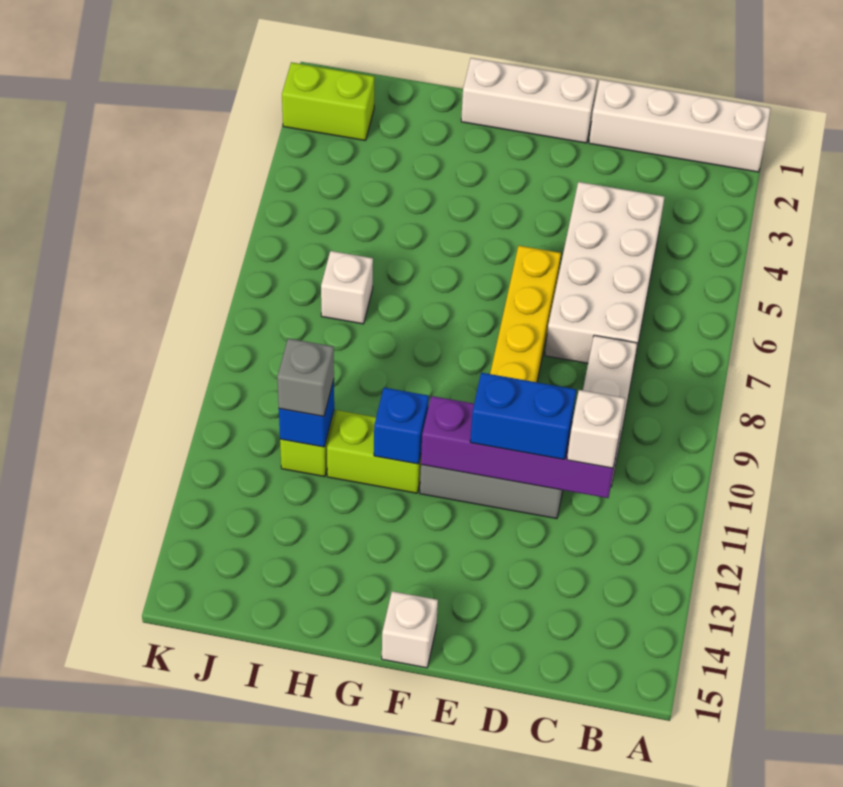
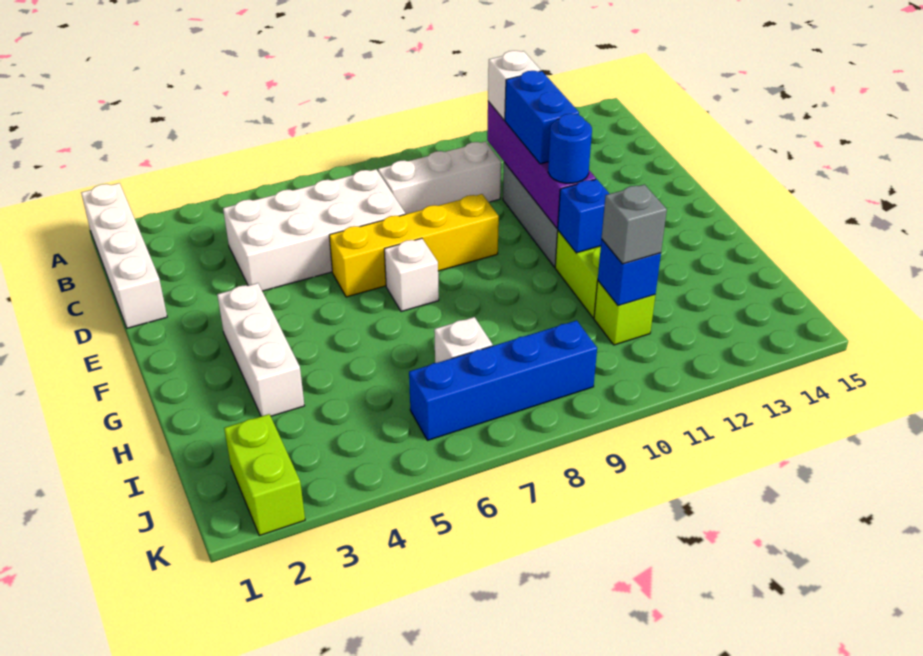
white brick E1:G1 level 1 -> white brick F3:H3 level 1
none -> blue round brick F11 level 3
white brick F15 level 1 -> white brick F7 level 1
none -> blue brick J6:J9 level 1

